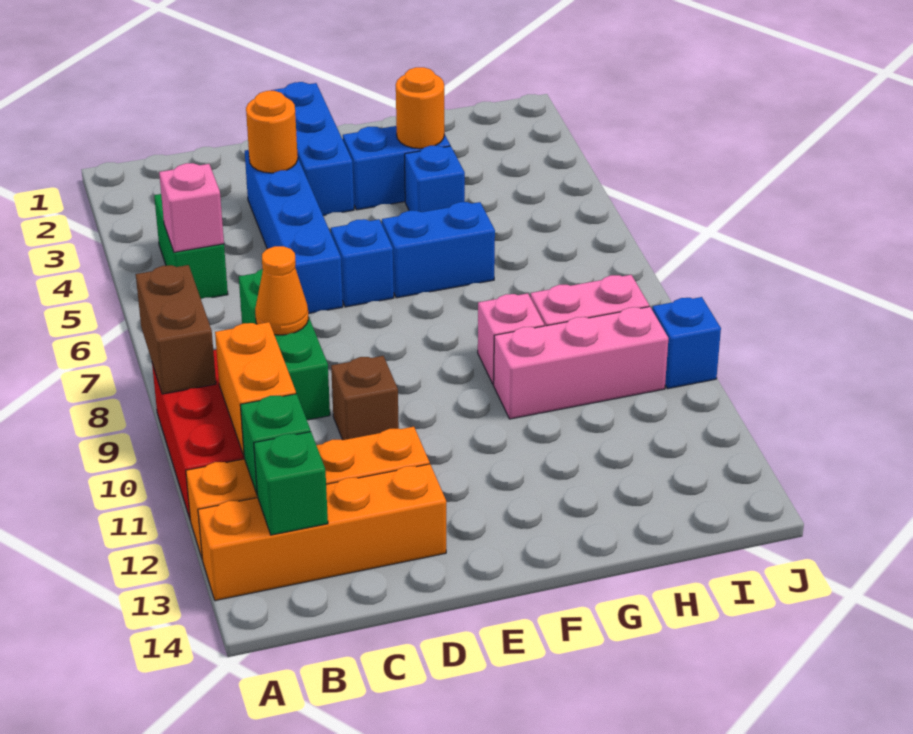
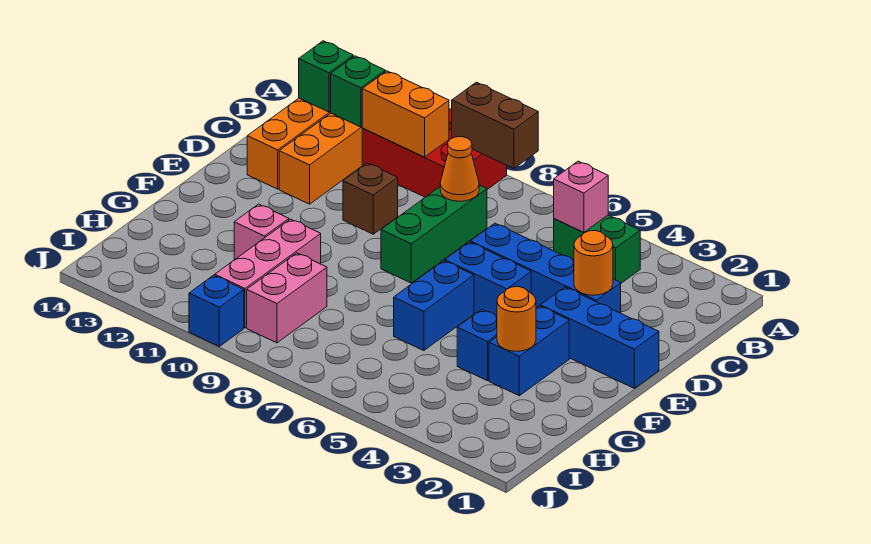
green brick C7:C9 level 1 -> green brick C8:E8 level 1
blue brick E6 level 1 -> blue brick E5:E6 level 1
pink brick G9 level 1 -> pink brick G11 level 1

